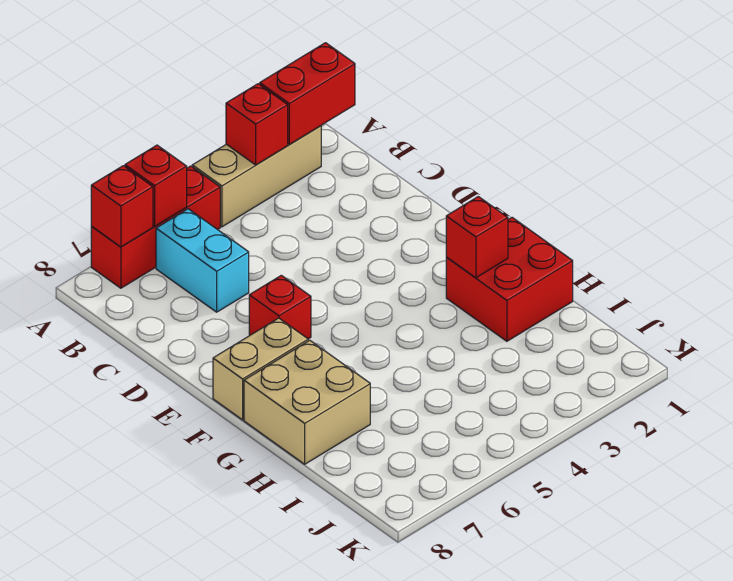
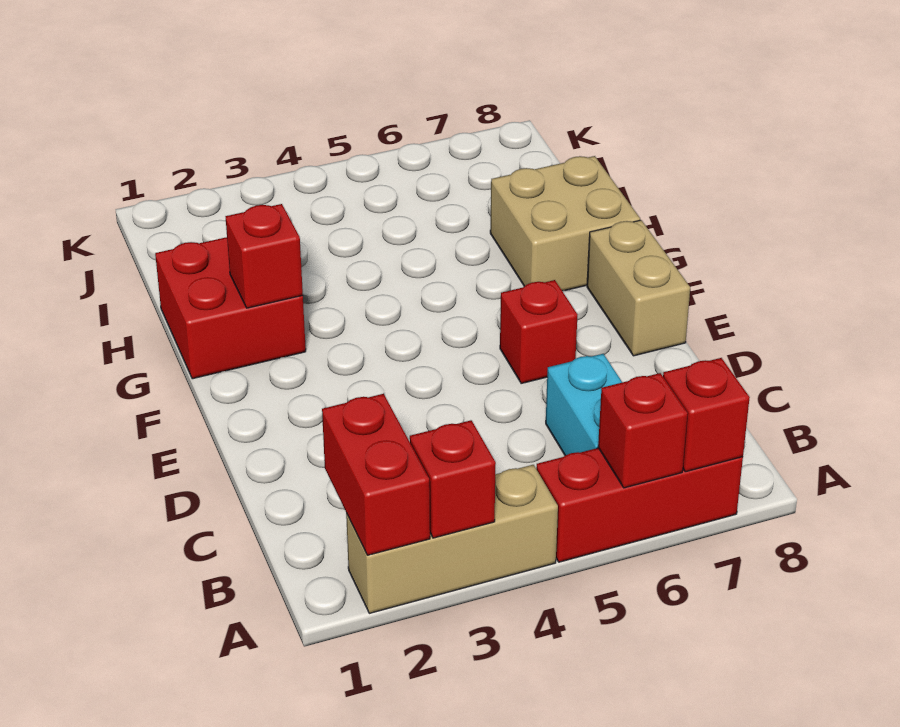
red brick A1:A2 level 2 -> red brick A2:B2 level 2
tan brick F7:F8 level 1 -> tan brick E8:F8 level 1

